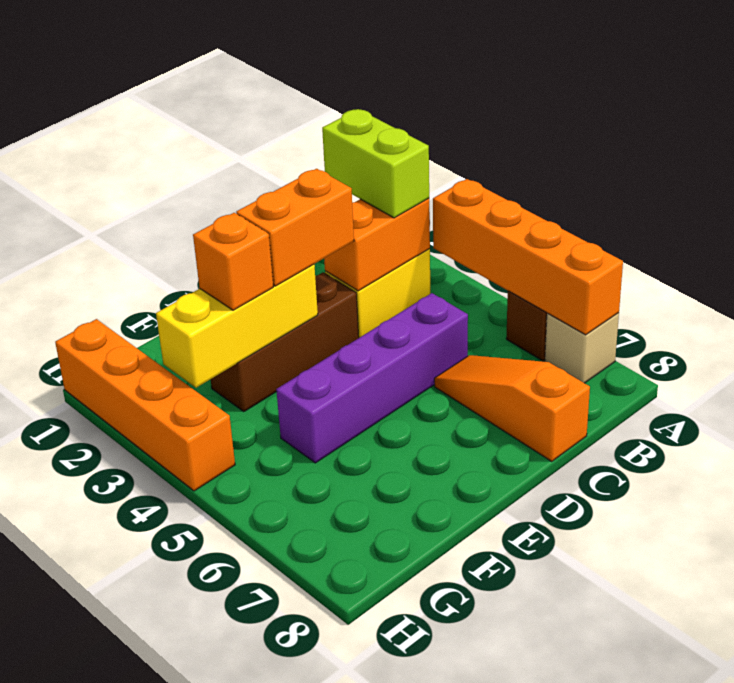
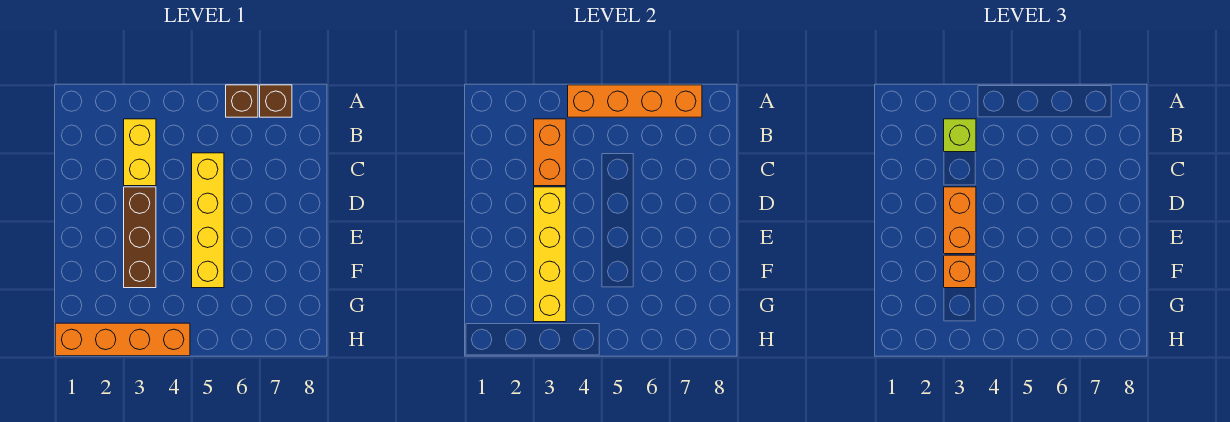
tan brick A7 level 1 -> brown brick A7 level 1
lime brick B2:B3 level 3 -> lime brick B3 level 3
purple brick C5:F5 level 1 -> yellow brick C5:F5 level 1
orange slope C6:C8 level 1 top 8 -> none
yellow brick E3:G3 level 2 -> yellow brick D3:G3 level 2

